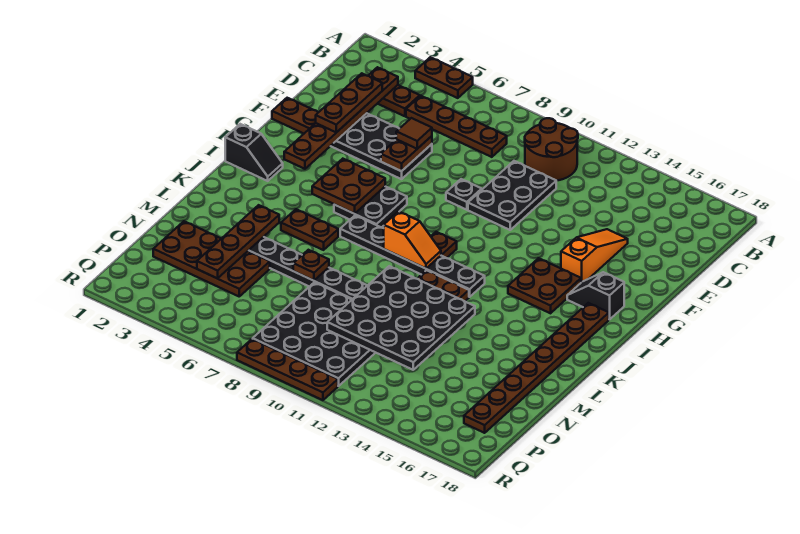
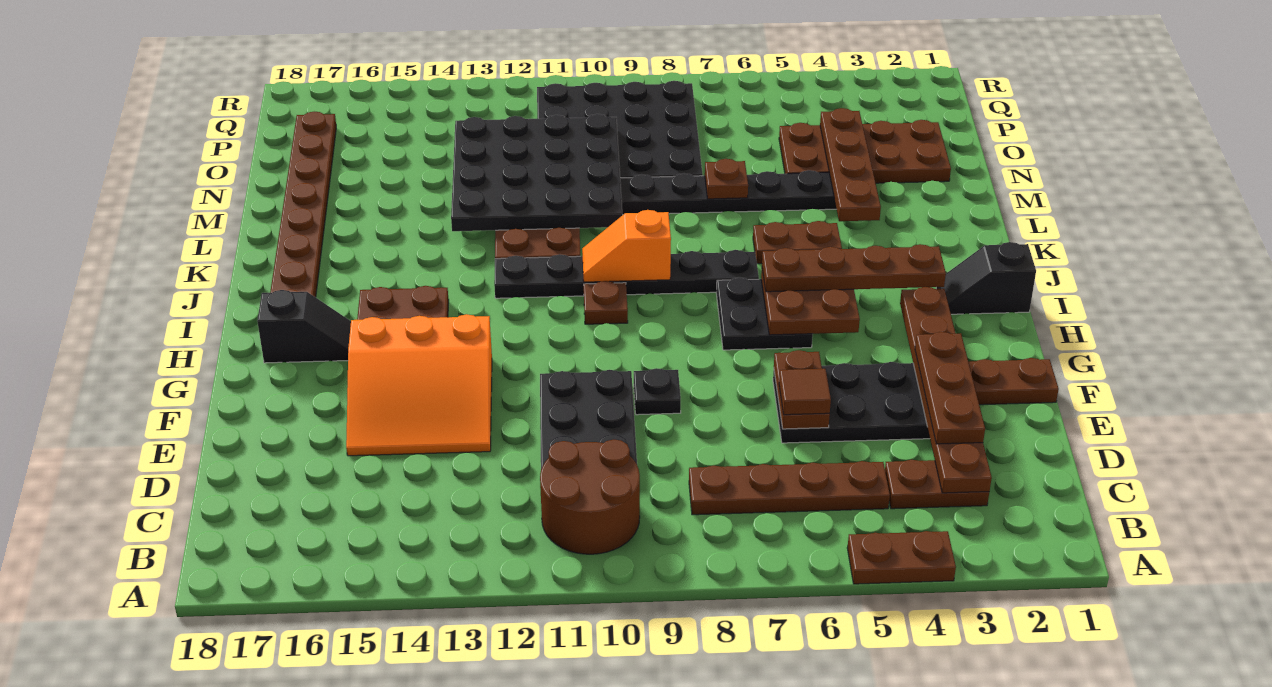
orange slope E15:G15 level 1 top G -> orange slope E13:G15 level 1 top G
brown plate R8:R11 level 1 -> brown plate I3:I6 level 3

